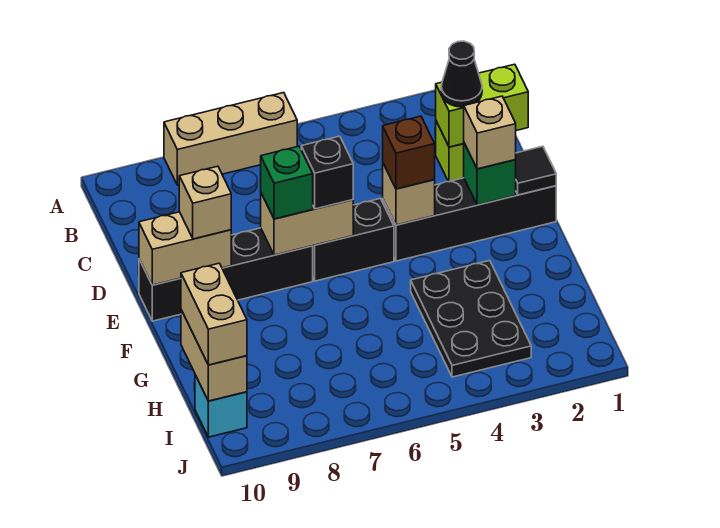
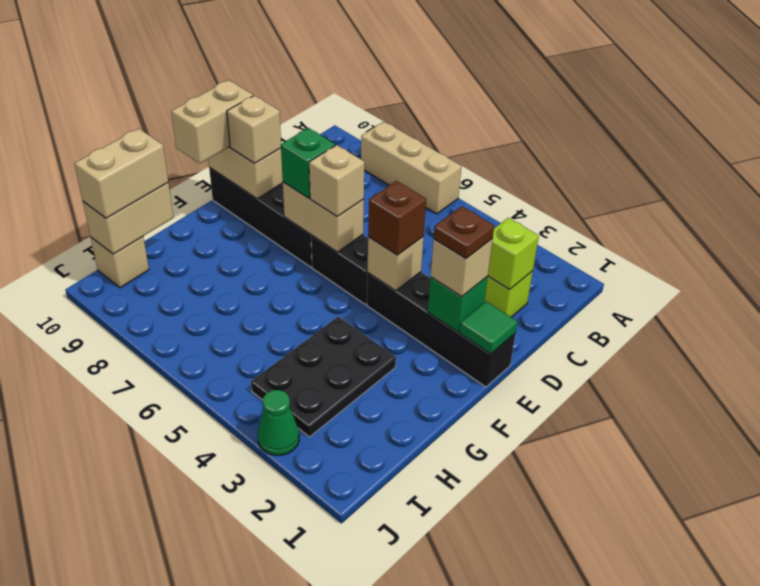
lime brick C1:C2 level 2 -> lime brick C2 level 2
black cone C2 level 3 -> none
black tile E1 level 2 -> green tile E1 level 2
none -> brown plate E2 level 4
black brick E6 level 3 -> tan brick E6 level 3
none -> tan brick E10:F10 level 3
cyan brick I10 level 1 -> tan brick I10 level 1
none -> green cone J3 level 1

